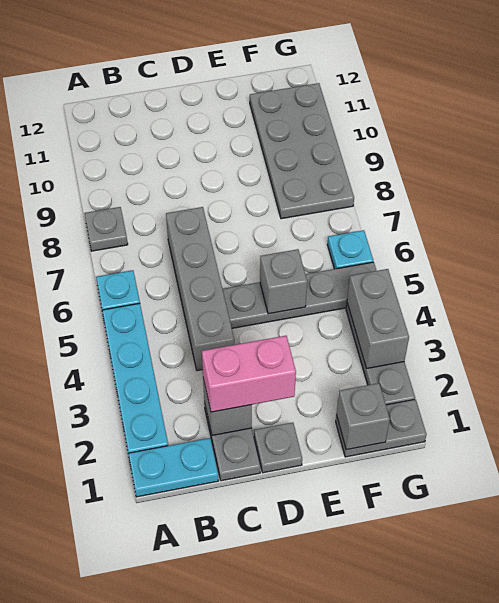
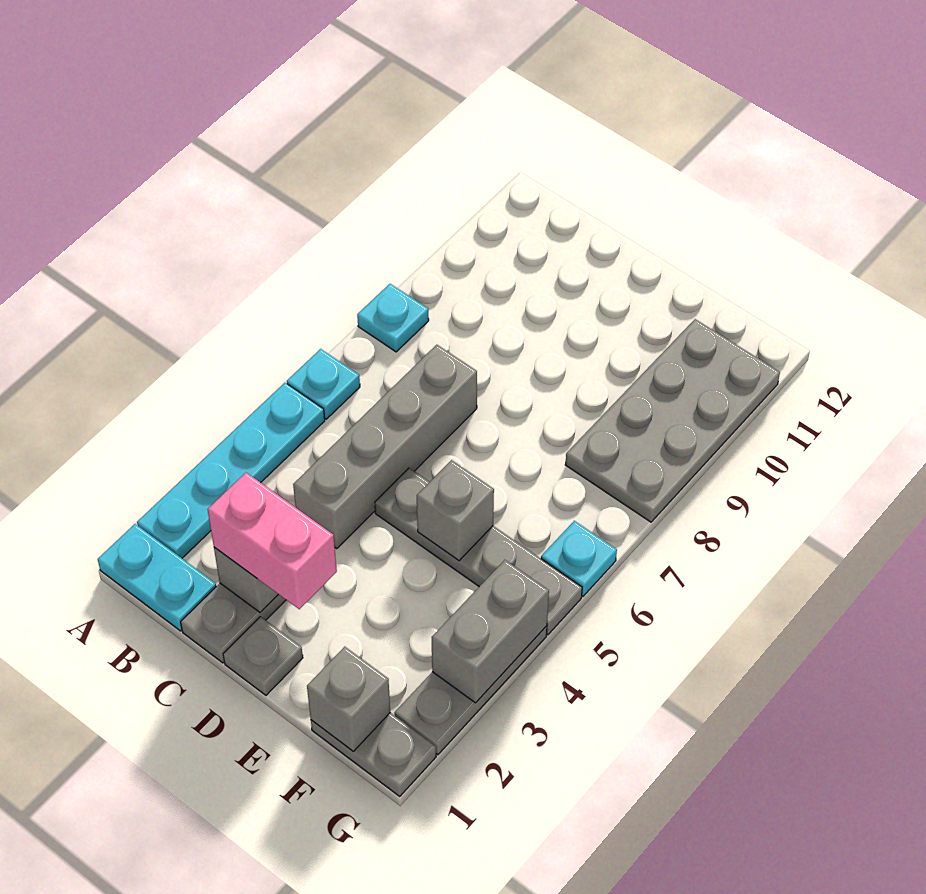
grey plate A8 level 1 -> cyan plate A8 level 1

